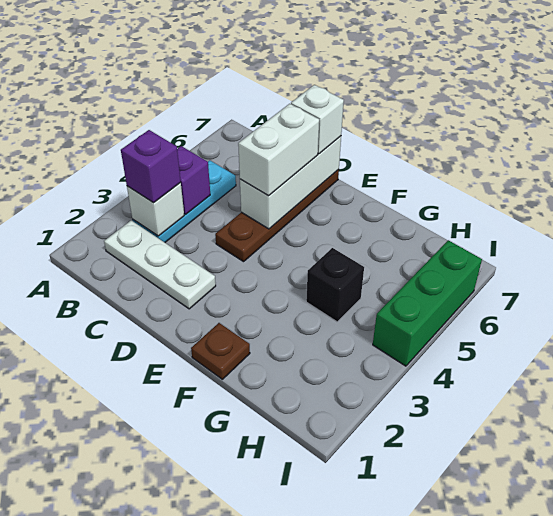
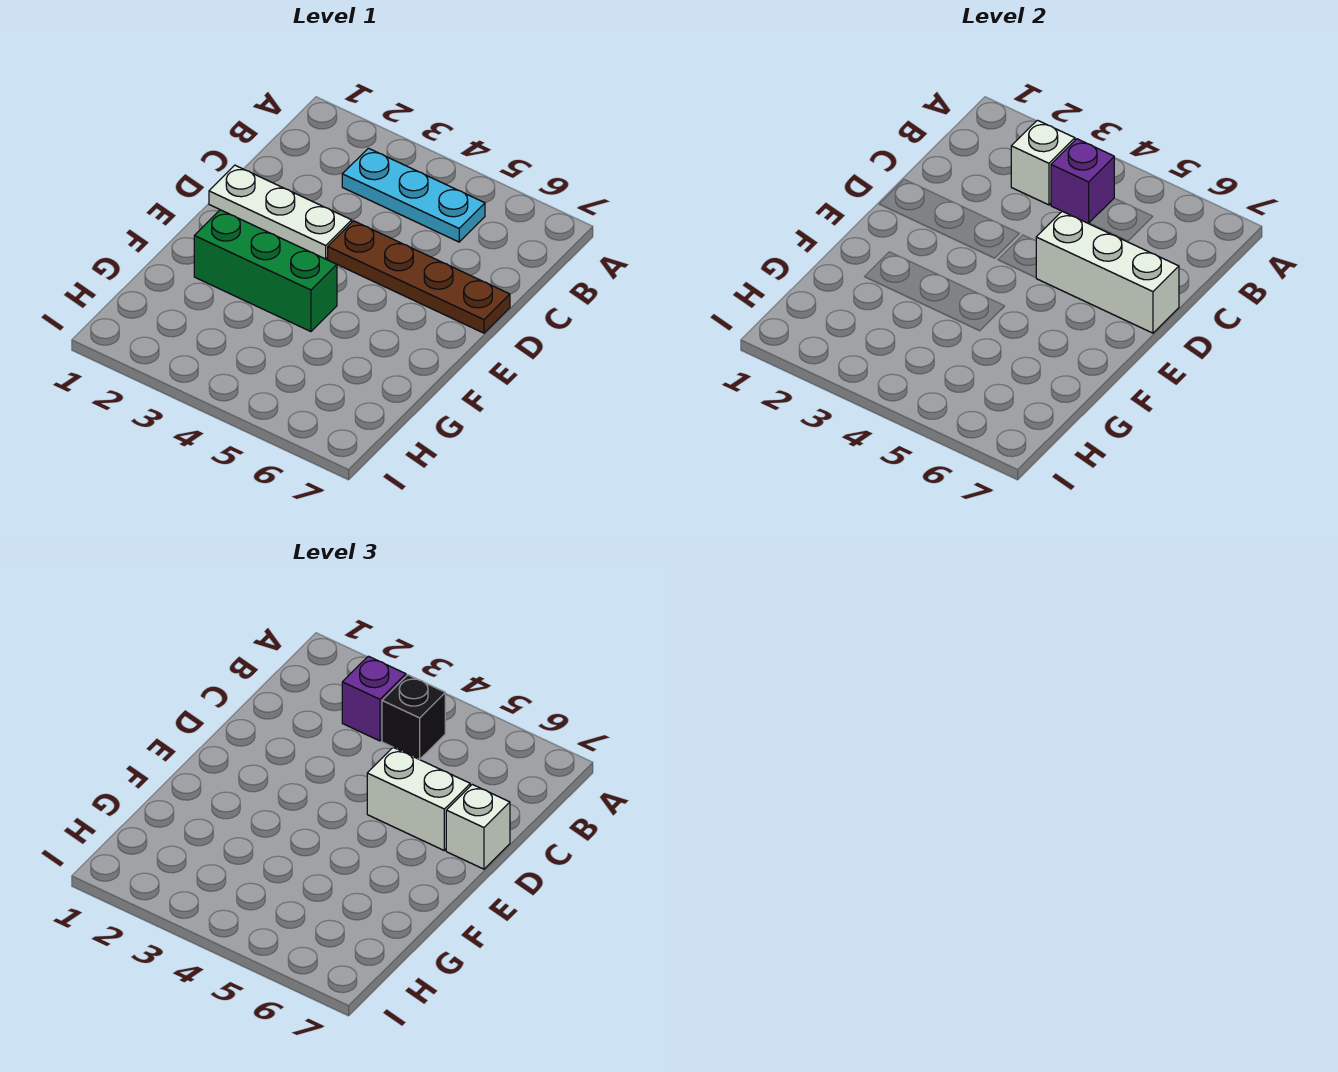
white plate B2:D2 level 1 -> white plate D1:D3 level 1
brown plate F1 level 1 -> none
black brick G4 level 1 -> black brick B4 level 3
green brick I4:I6 level 1 -> green brick F2:F4 level 1

